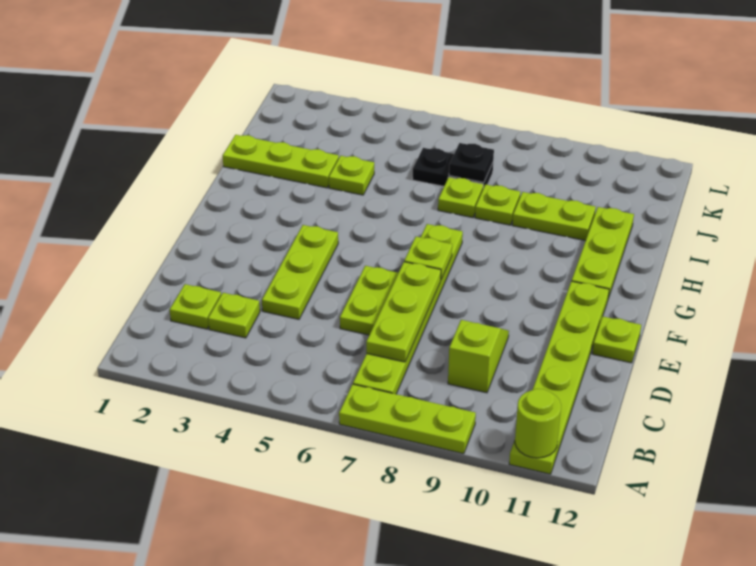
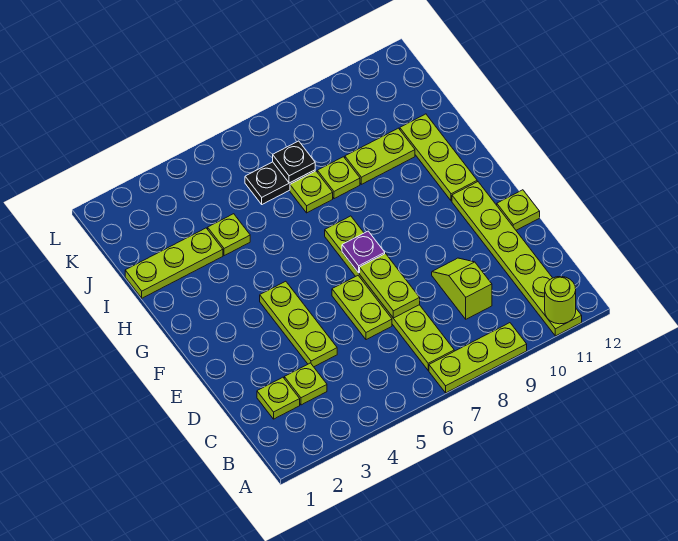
lime plate C7:E7 level 2 -> lime plate D7:E7 level 2
lime plate F7 level 2 -> purple plate F7 level 2

